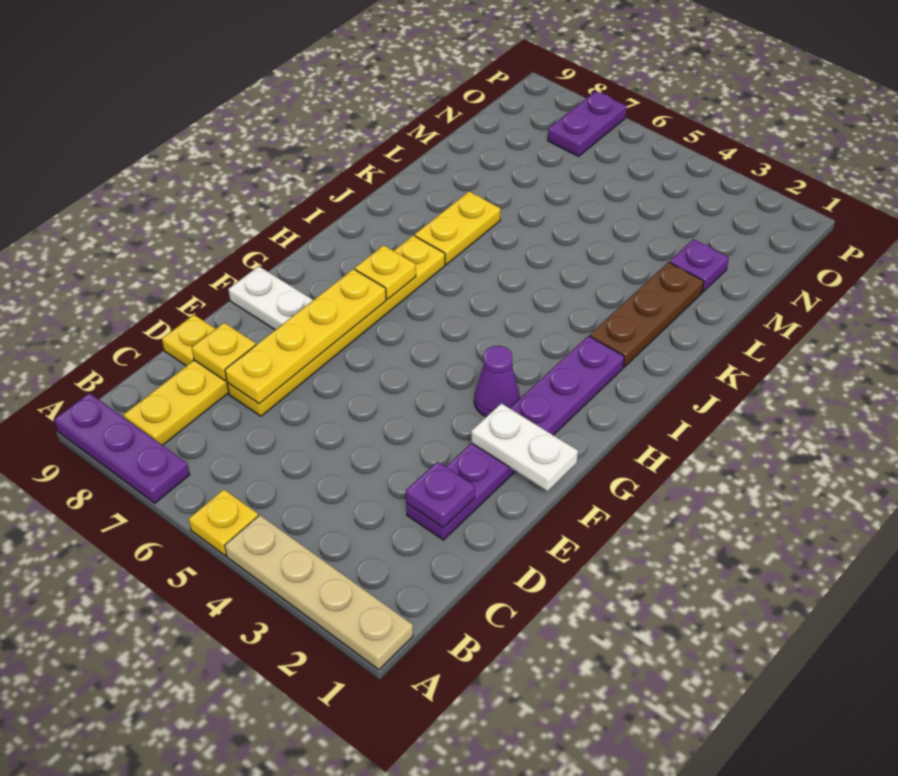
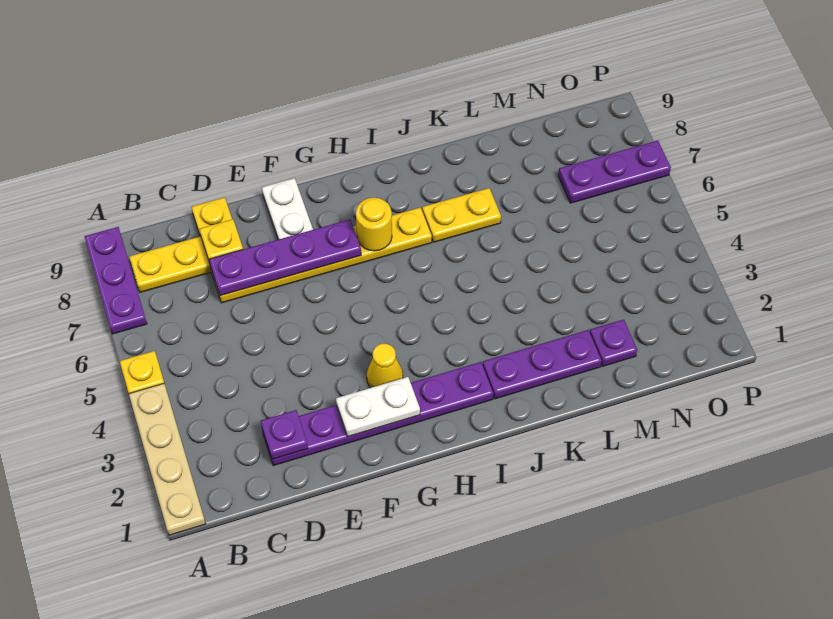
yellow plate D7:G7 level 2 -> purple plate D7:G7 level 2
white plate F1:F2 level 2 -> white plate F2:G2 level 2
purple cone G3 level 1 -> yellow cone G3 level 1
yellow plate H7 level 2 -> yellow round brick H7 level 2
brown plate J2:L2 level 1 -> purple plate J2:L2 level 1
purple plate O7:P7 level 1 -> purple plate N7:P7 level 1

